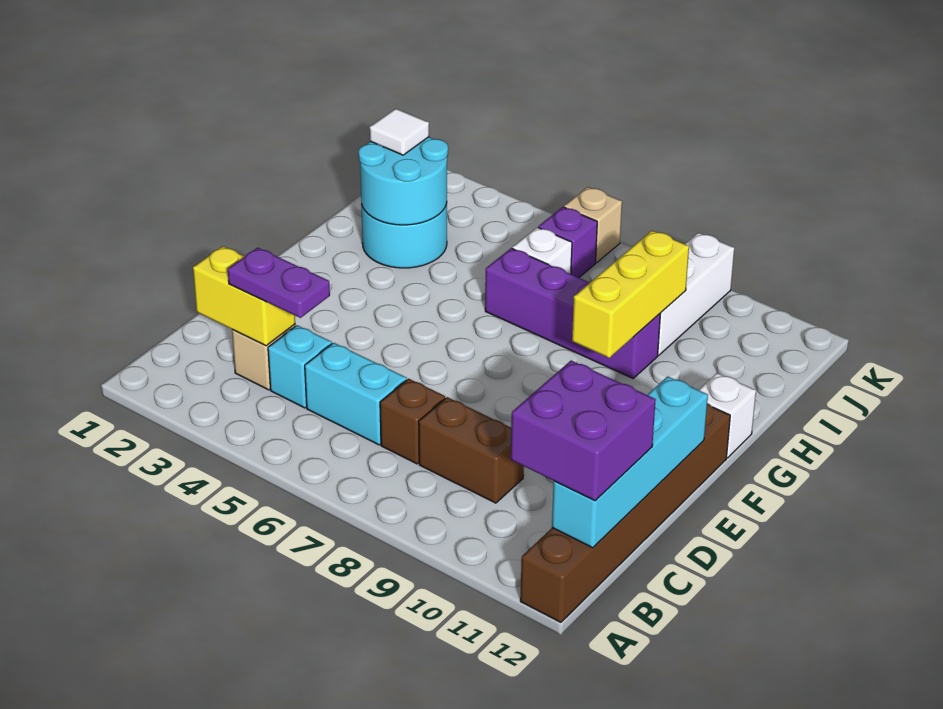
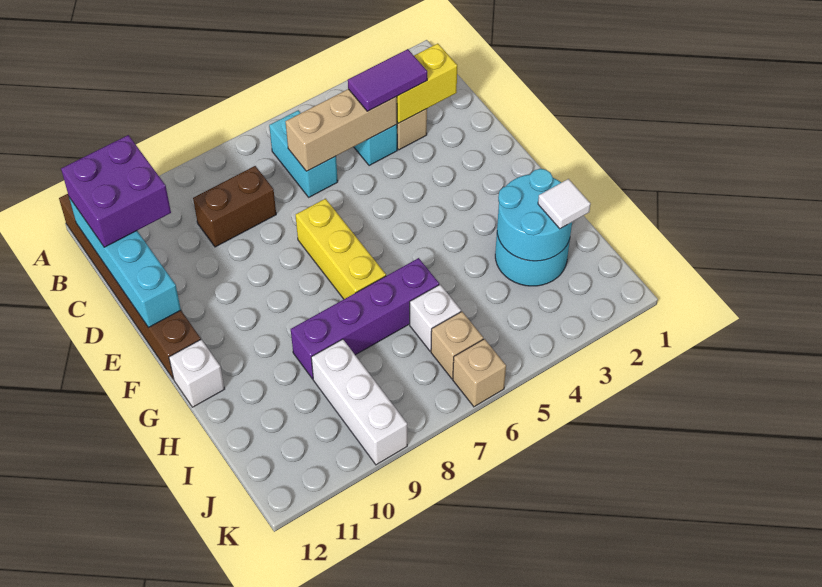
purple plate C3:C4 level 3 -> purple tile C3:C4 level 3
none -> tan brick C4:C6 level 2
cyan brick C5:C6 level 1 -> cyan brick B6:C6 level 1
brown brick C7 level 1 -> none
yellow brick G9:I9 level 2 -> yellow brick E7:G7 level 1
purple brick J6 level 1 -> tan brick J6 level 1

